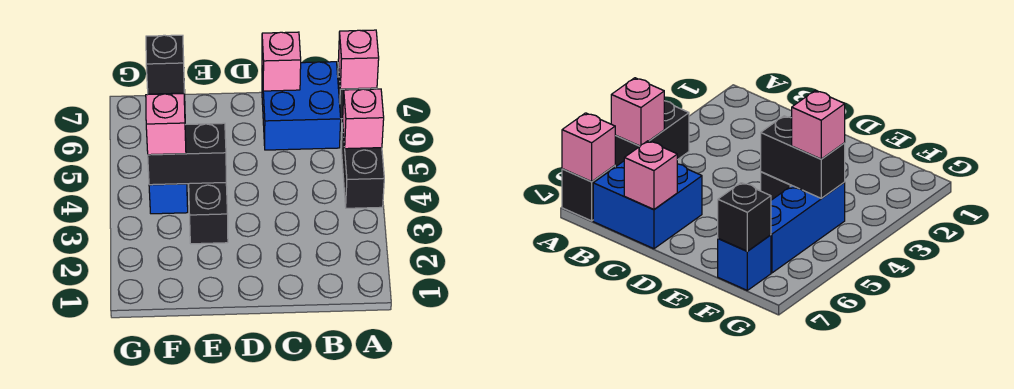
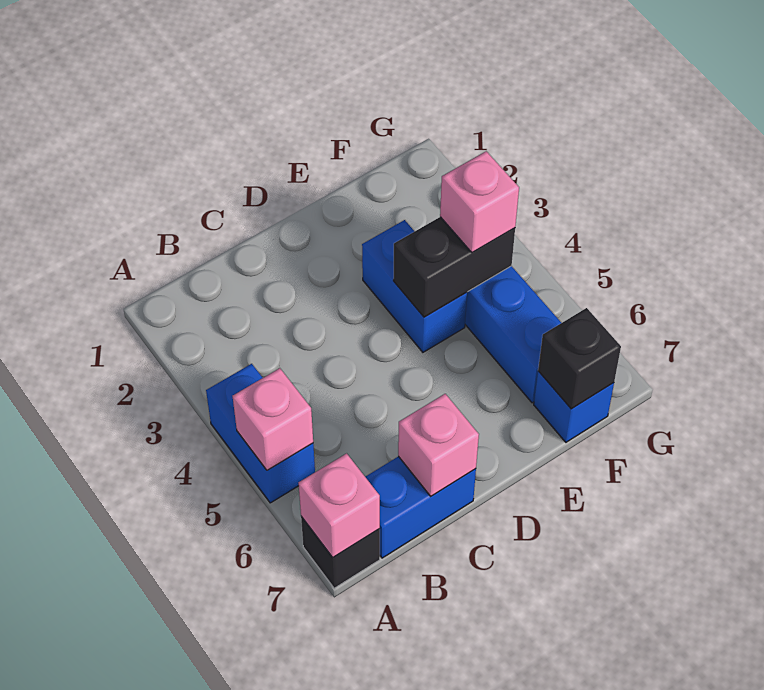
black brick A4:A5 level 1 -> blue brick A4:A5 level 1
blue brick B6:C7 level 1 -> blue brick B7:C7 level 1
black brick E3:E4 level 1 -> blue brick E3:E4 level 1

